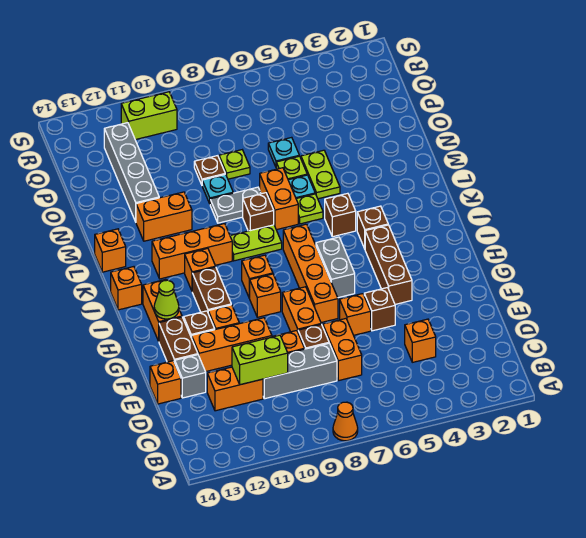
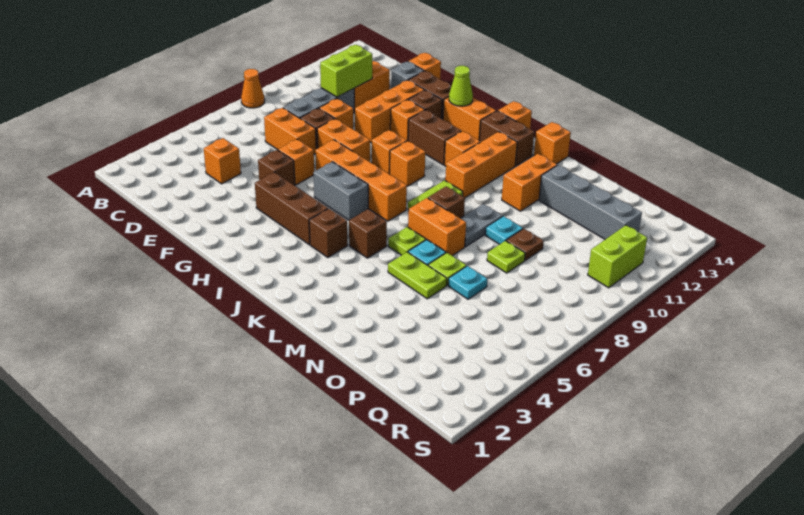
none -> brown brick J13:K13 level 1

